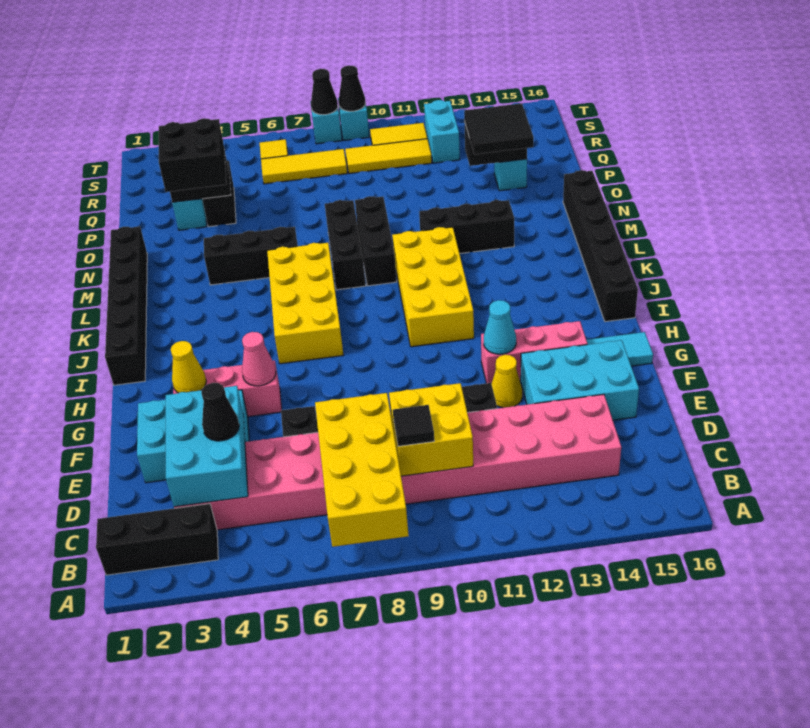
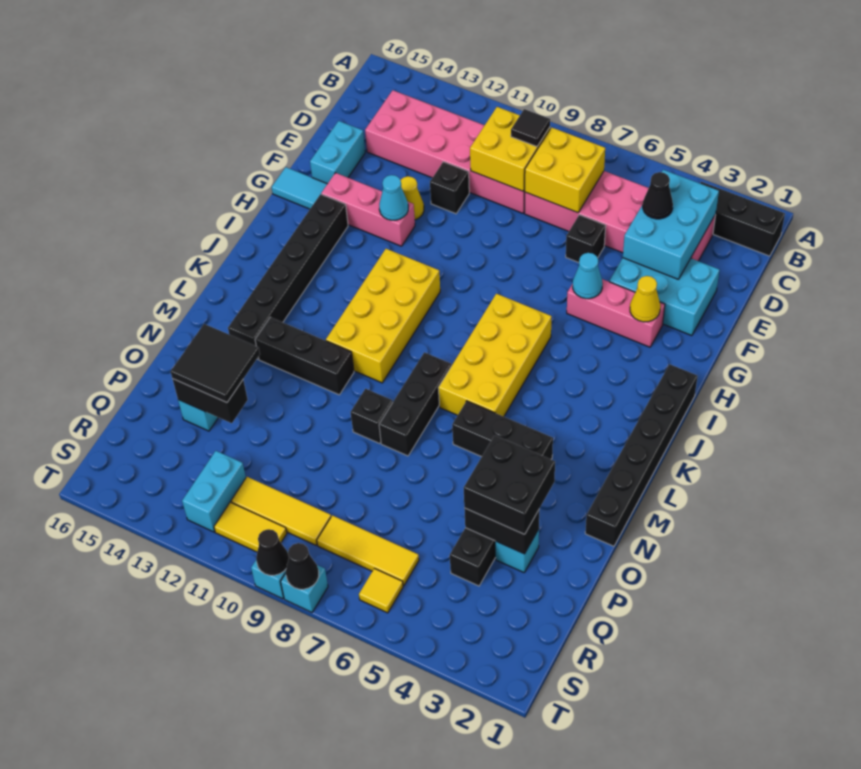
yellow brick A7:D8 level 2 -> yellow brick C7:D8 level 2
cyan brick E13:F15 level 1 -> cyan brick E15:F15 level 1
pink cone G5 level 2 -> cyan cone G5 level 2
black brick I16:N16 level 1 -> black brick H14:M14 level 1
black brick L9:N9 level 1 -> black brick N9 level 1

